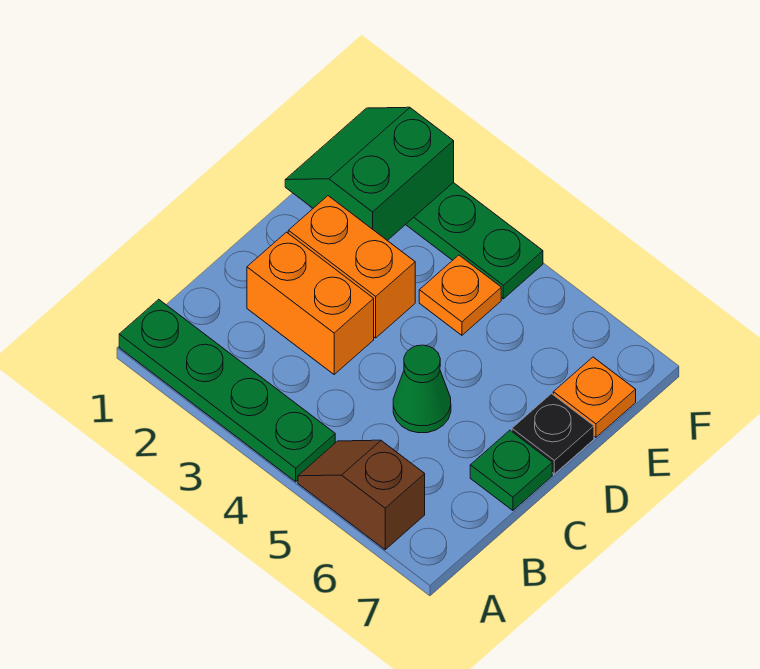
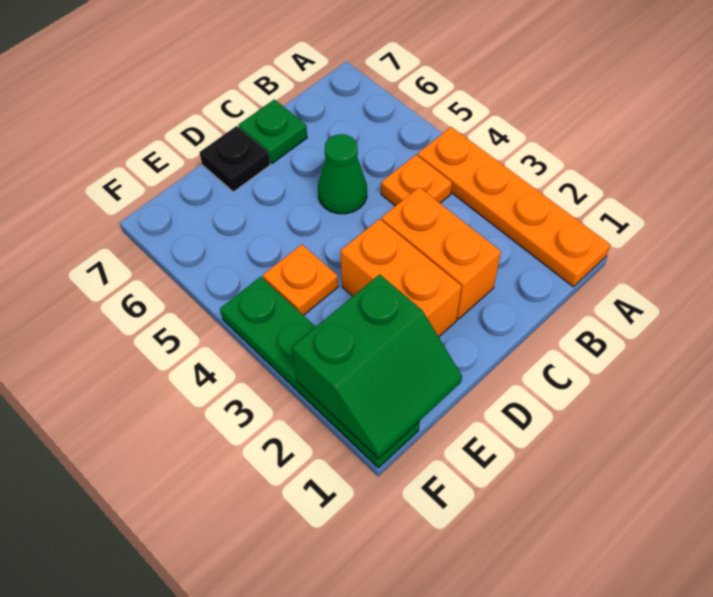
green plate A1:A4 level 1 -> orange plate A1:A4 level 1
brown slope A5:A6 level 1 top 6 -> none
orange plate E7 level 1 -> orange plate B4 level 1

